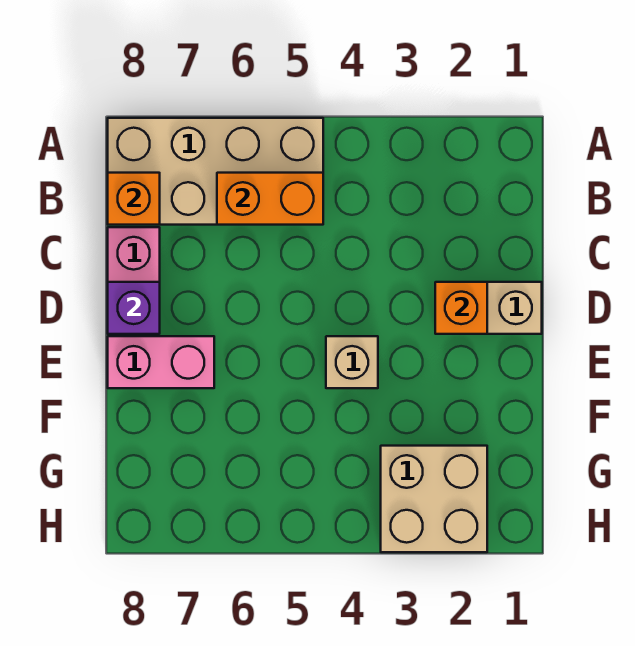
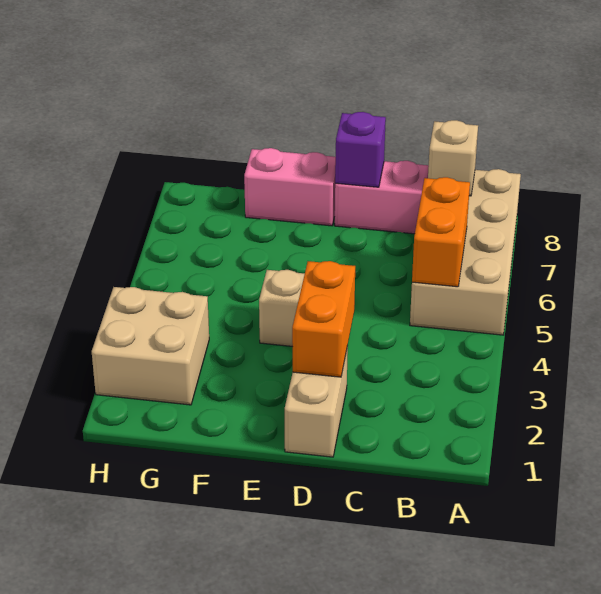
orange brick B8 level 2 -> tan brick B8 level 2
orange brick D2 level 2 -> orange brick D2:D3 level 2
pink brick E7:E8 level 1 -> pink brick E8:F8 level 1

